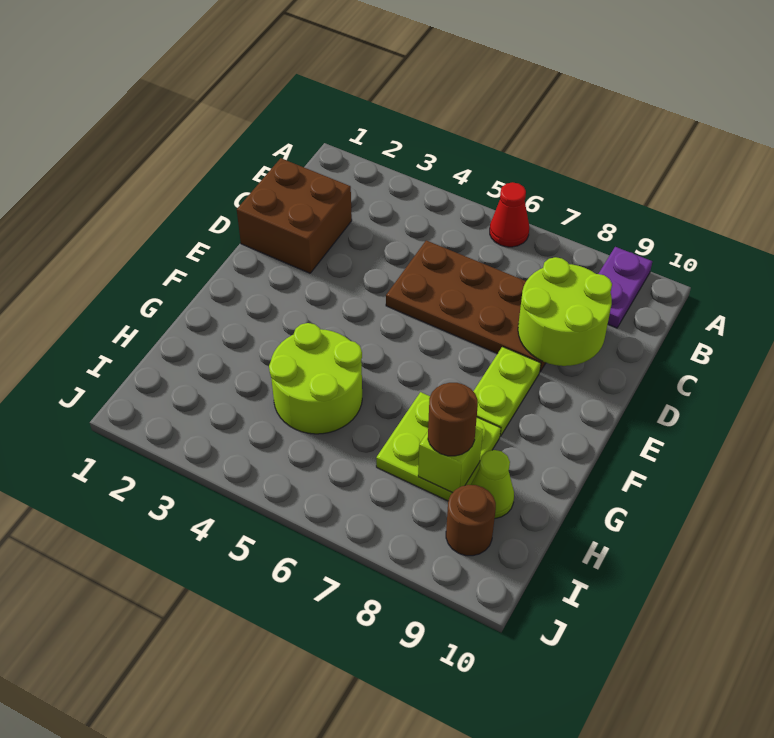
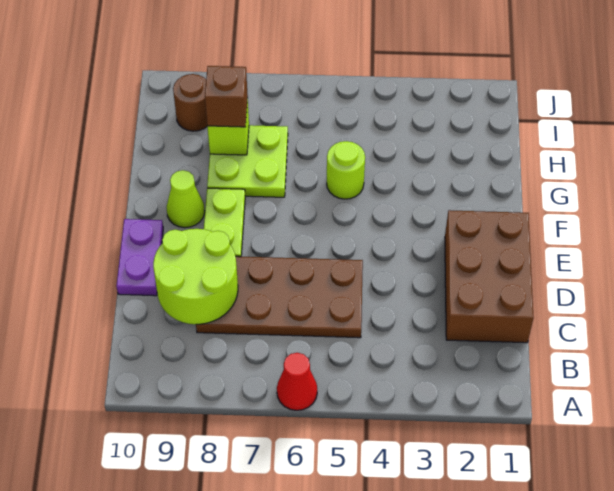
purple plate A9:B9 level 1 -> purple plate D10:E10 level 1
brown brick C1:D2 level 1 -> brown brick C1:E2 level 1
lime round brick G4:H5 level 1 -> lime round brick G5 level 1
brown round brick H8 level 3 -> brown brick H8 level 3
lime cone H9 level 1 -> lime cone F9 level 1

